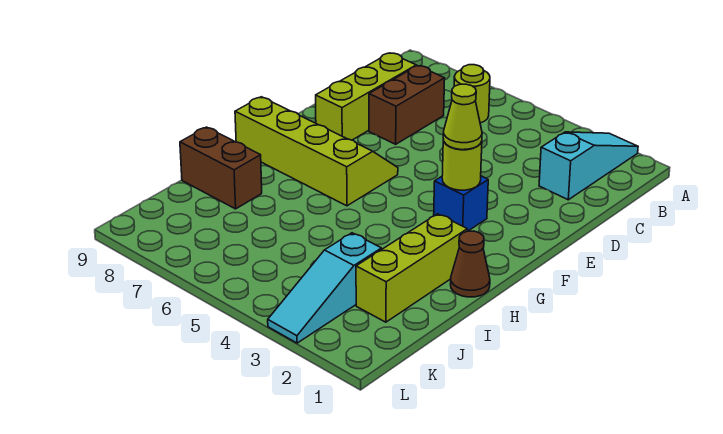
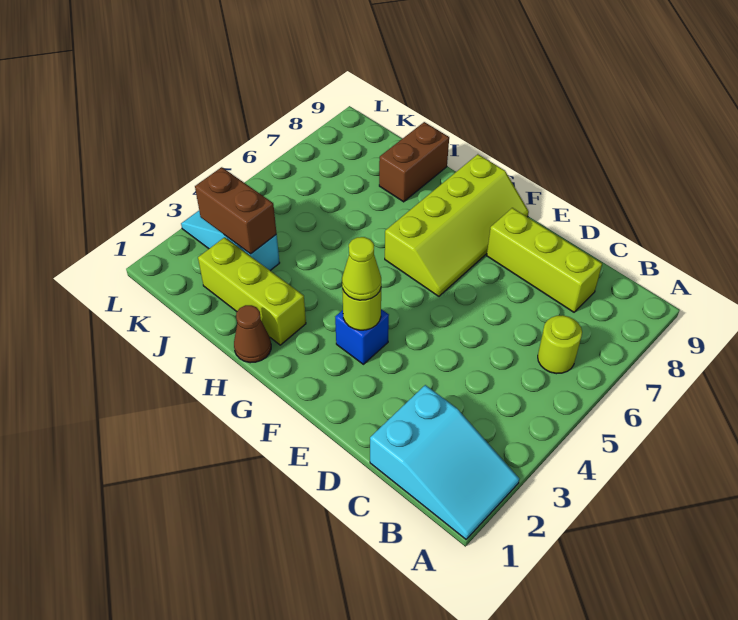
cyan slope A2:C2 level 1 top C -> cyan slope A1:C2 level 1 top C
brown brick C7:D7 level 1 -> brown brick J3:K3 level 2

